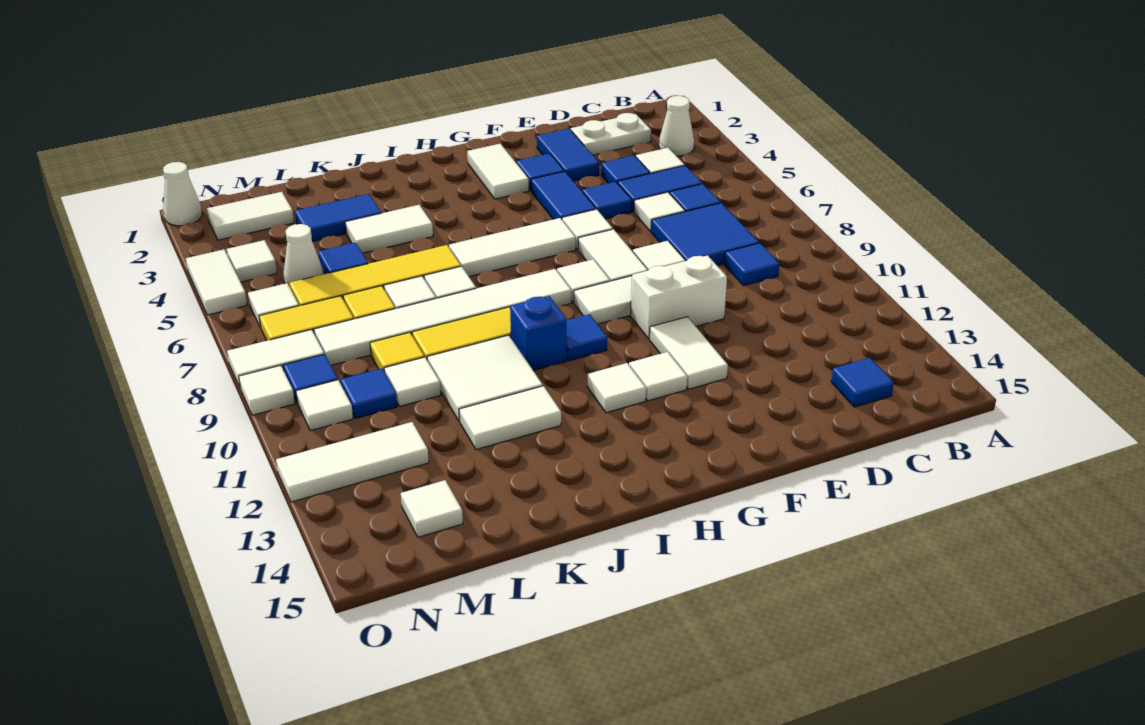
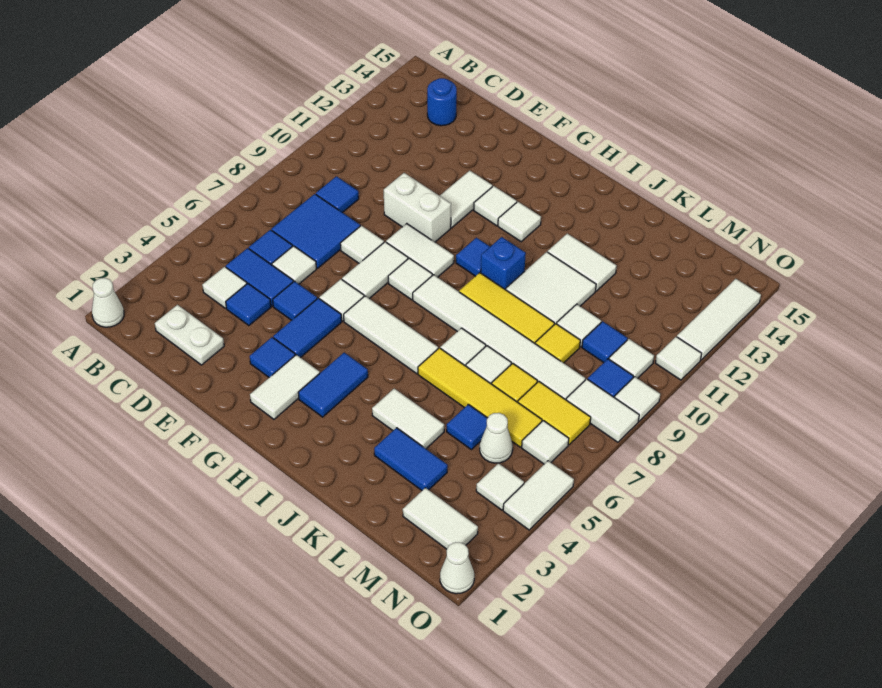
white cone B3 level 1 -> white cone A1 level 1
blue tile C14 level 1 -> blue round brick C14 level 1
blue tile E2:E3 level 1 -> blue tile H3:H4 level 1
white tile M12:O12 level 1 -> white tile O12:O14 level 1
white tile M14 level 1 -> white tile O11 level 1

